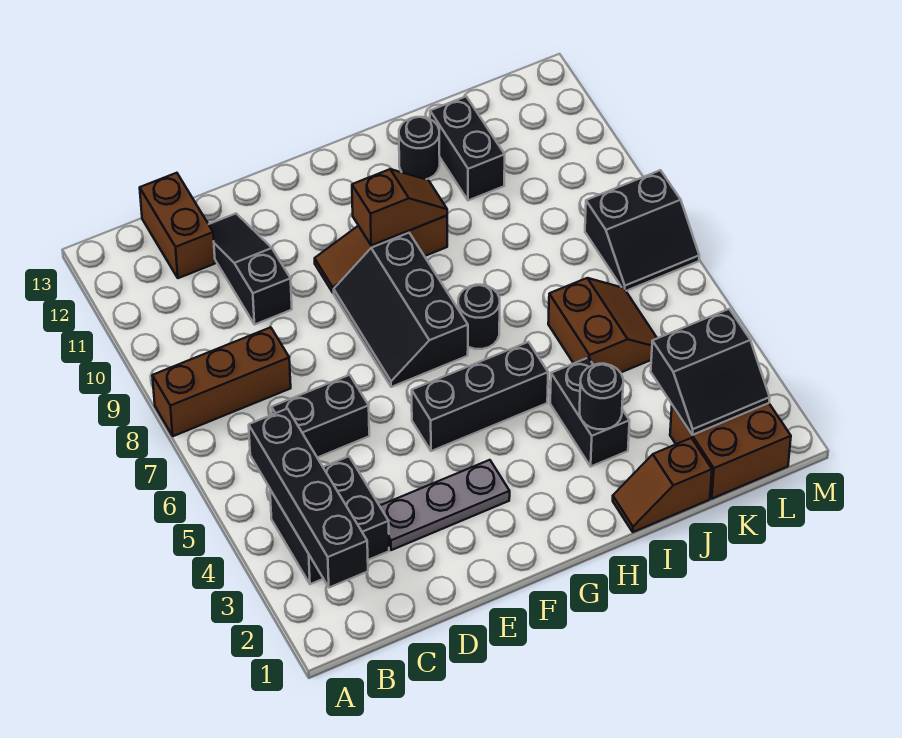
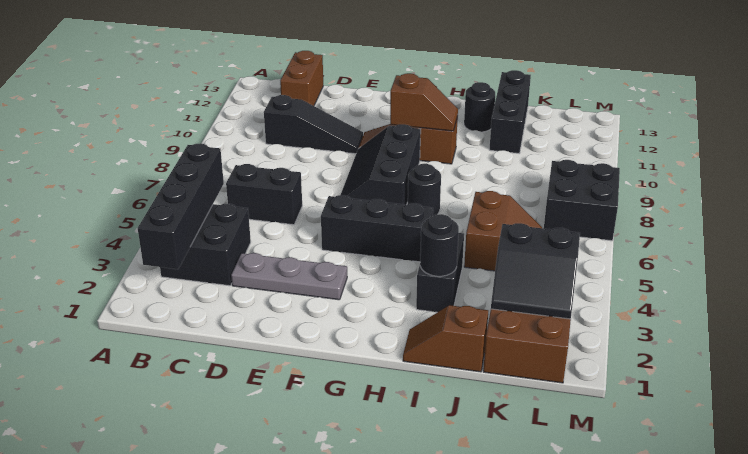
brown brick A8:C8 level 1 -> none
black slope D10:D12 level 1 top 10 -> black slope C10:E10 level 1 top C
black brick J11:J12 level 1 -> black brick J11:J13 level 1
black slope L7:M8 level 1 top 8 -> black brick L7:M8 level 1

